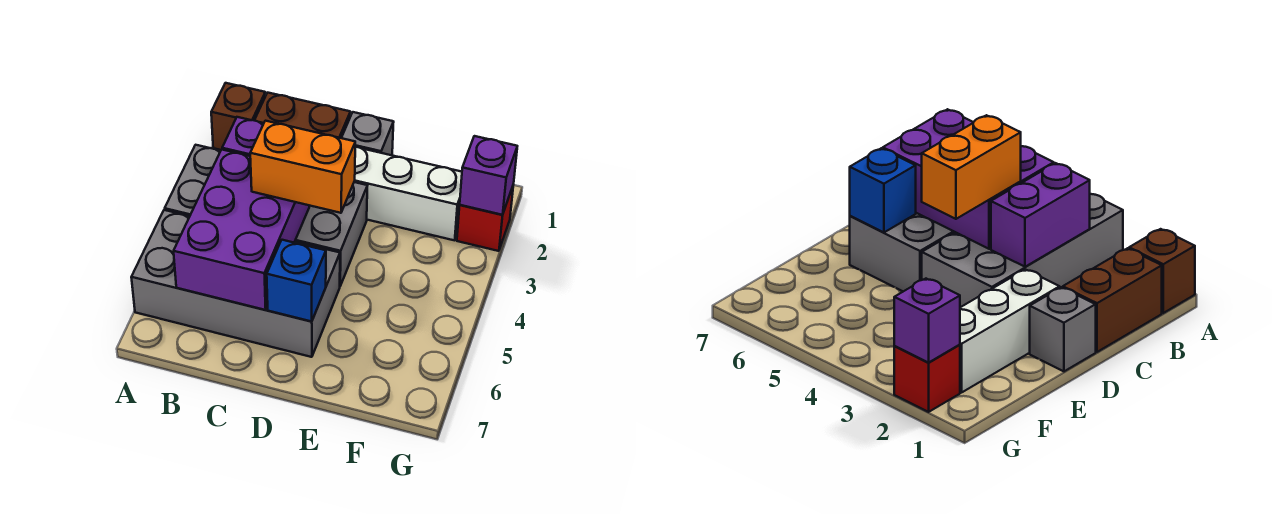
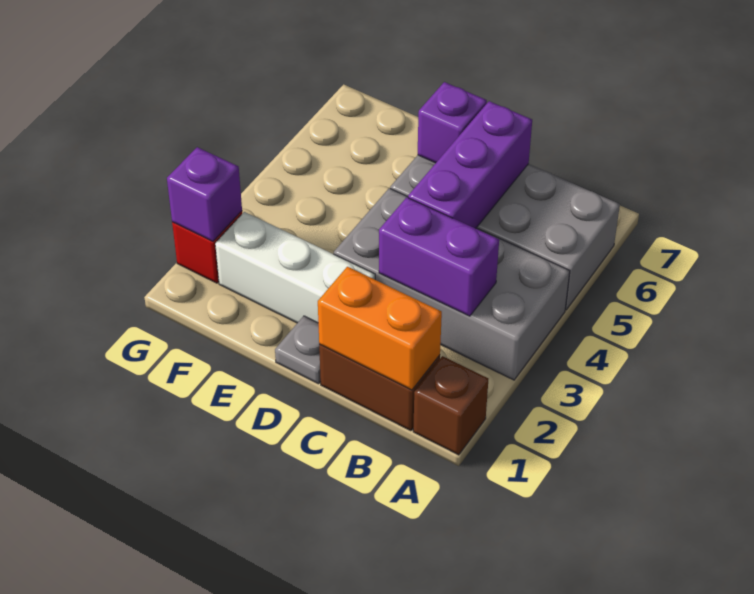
purple brick B4:C6 level 2 -> purple brick C4:C6 level 2
orange brick C4:D4 level 3 -> orange brick B1:C1 level 2
grey brick D1 level 1 -> grey plate D1 level 1
blue brick D6 level 2 -> purple brick D6 level 2

